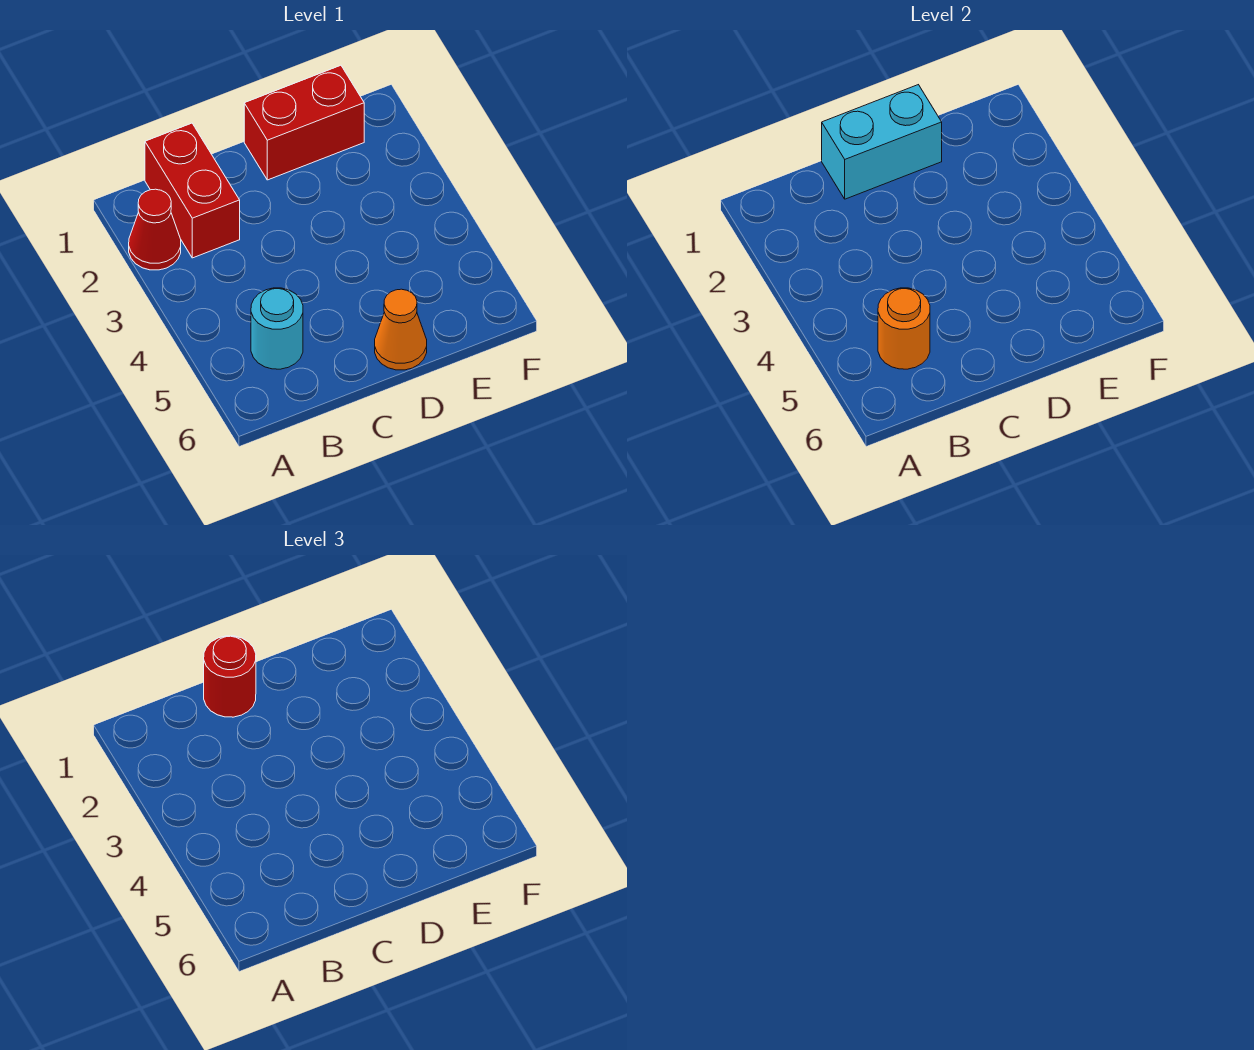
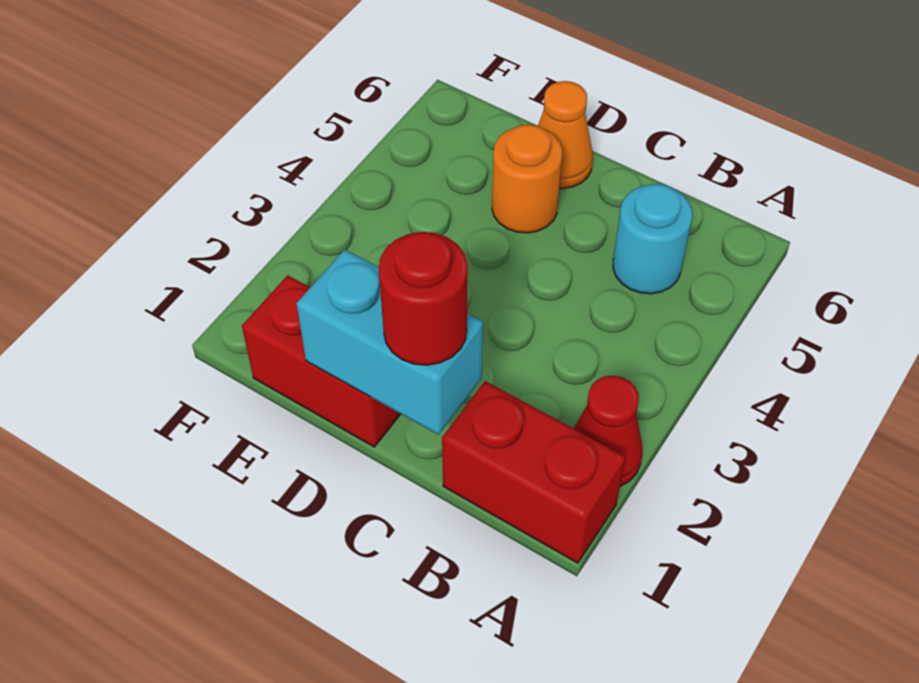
red brick B1:B2 level 1 -> red brick A1:B1 level 1
orange round brick B5 level 2 -> orange round brick D5 level 1

